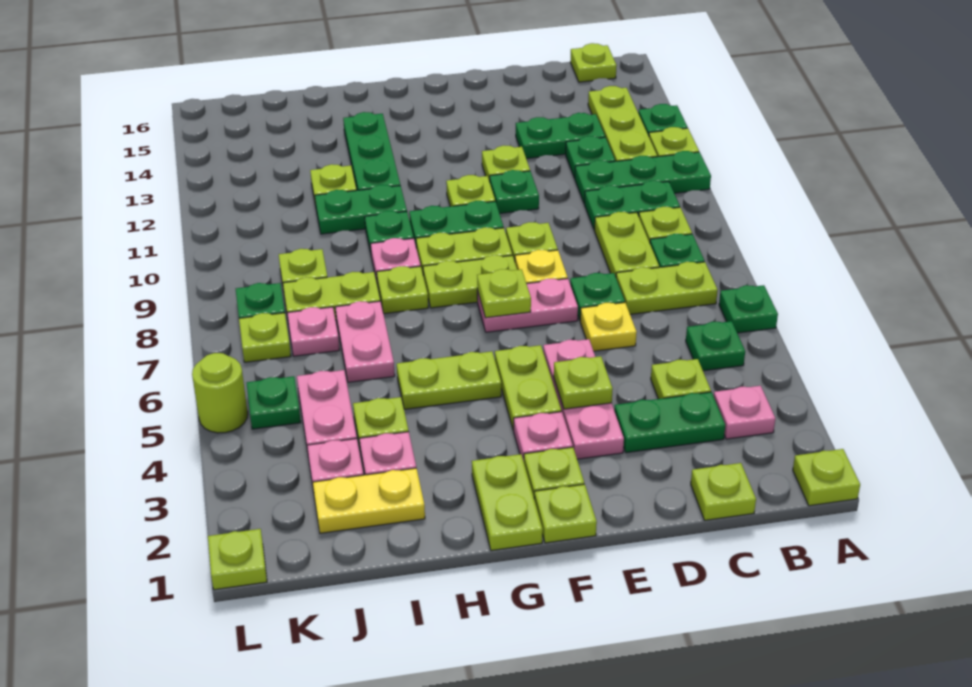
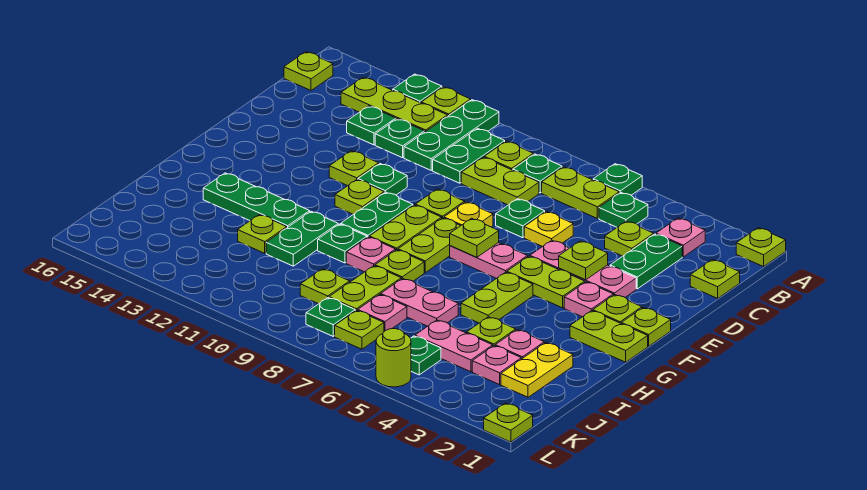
lime plate B7:C7 level 1 -> lime plate B6:B7 level 1
green plate C13:D13 level 1 -> green plate C13 level 1
pink plate E7:F7 level 1 -> pink plate F6:F7 level 1

